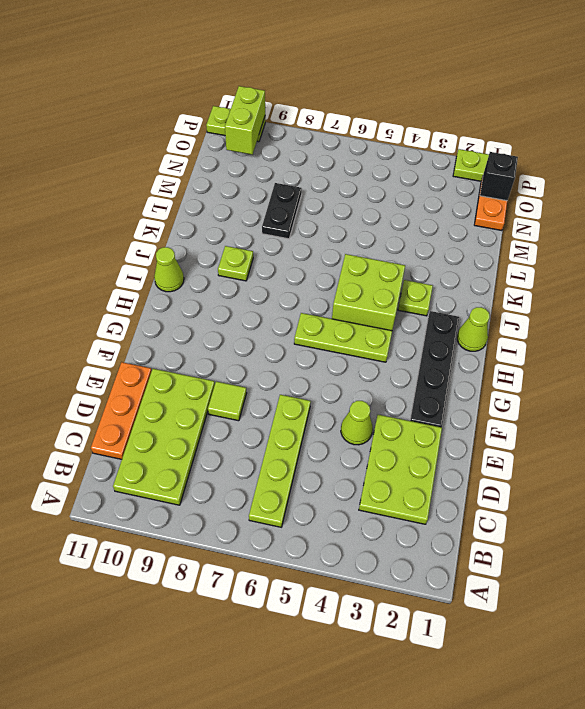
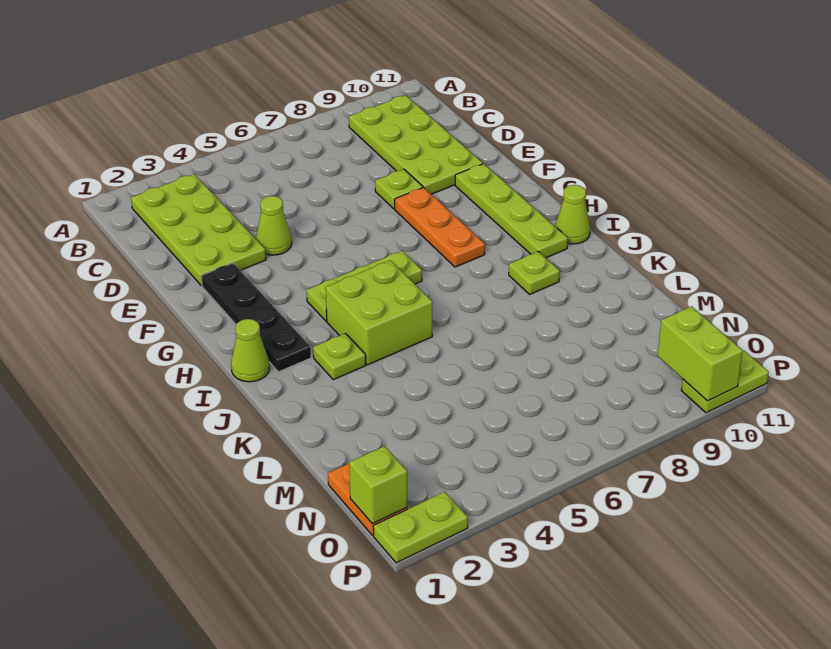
lime plate B6:E6 level 1 -> lime plate F10:I10 level 1
lime plate C2:E3 level 1 -> lime plate B2:E3 level 1
orange plate C11:E11 level 1 -> orange plate F8:H8 level 1
lime tile E8 level 1 -> lime plate E8 level 1
black plate L8:M8 level 1 -> none
black brick O1 level 2 -> lime brick O1 level 2

